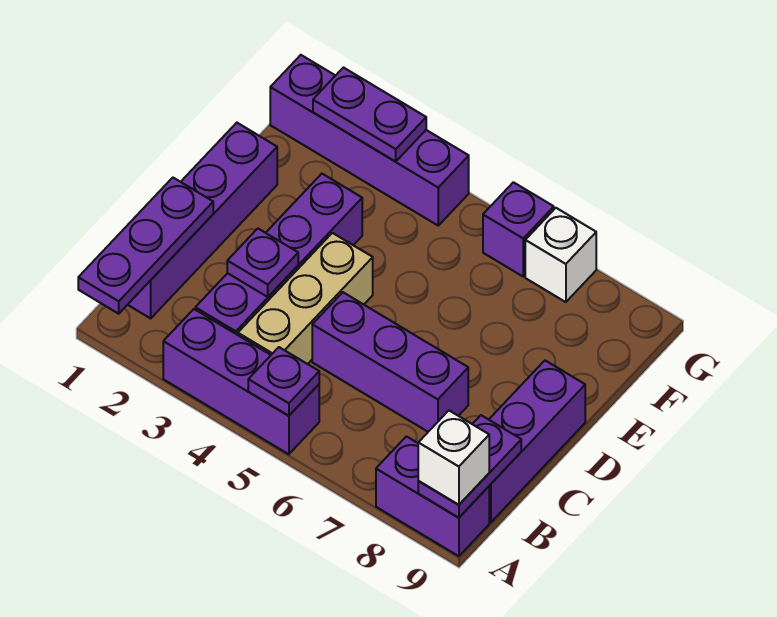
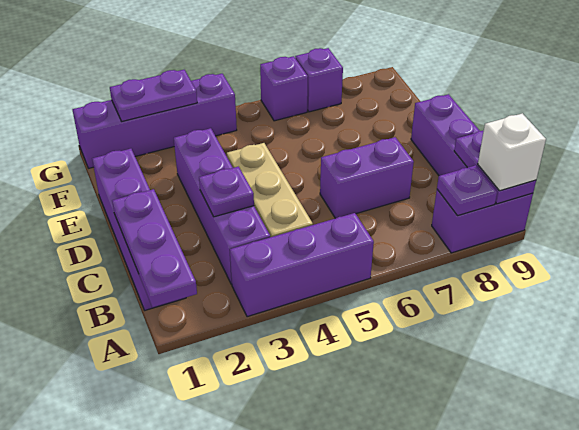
purple plate A5 level 2 -> purple plate A8 level 2
purple brick C5:C7 level 1 -> purple brick C6:C7 level 1
white brick G7 level 1 -> purple brick G7 level 1

